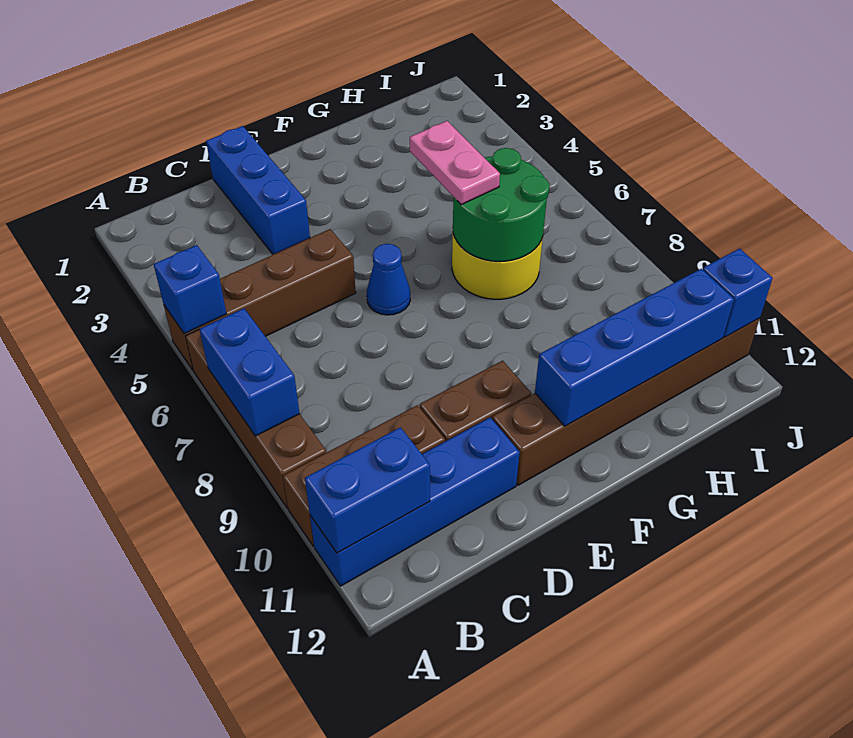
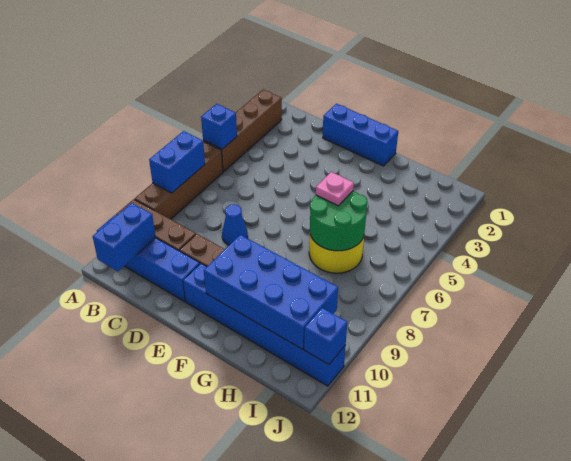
brown brick A5:D5 level 1 -> brown brick A2:A5 level 1
blue brick A11:B11 level 2 -> blue brick B11:B12 level 2
blue brick D1:D3 level 1 -> blue brick D1:F1 level 1
blue cone E6 level 1 -> blue cone D8 level 1
brown brick E11:J11 level 1 -> blue brick E11:J11 level 1
blue brick F11:I11 level 2 -> blue brick F10:I11 level 2
pink plate G5:G6 level 3 -> pink plate G6 level 3

